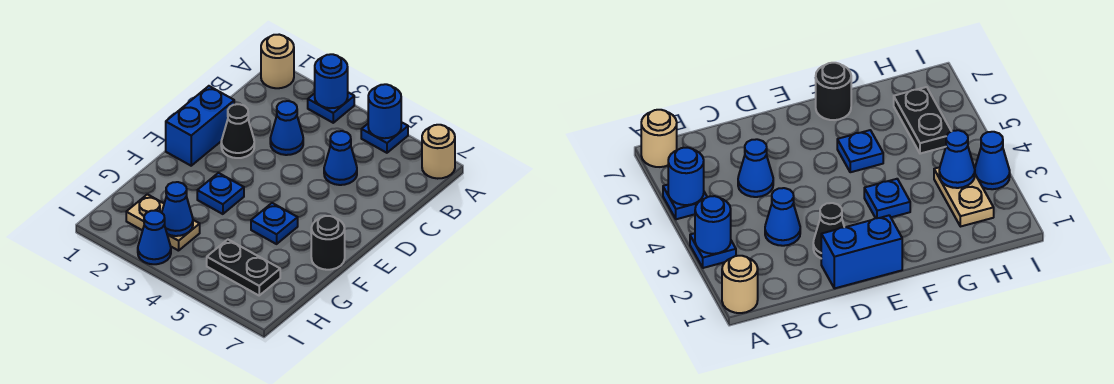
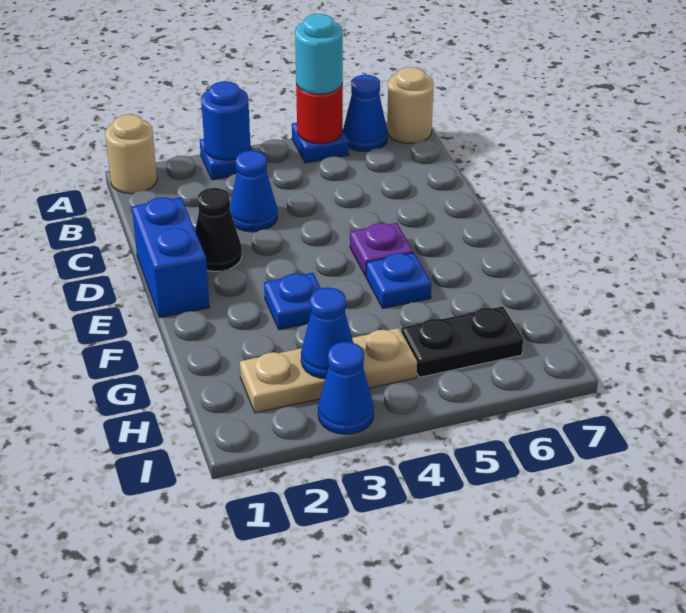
blue round brick A5 level 2 -> red round brick A5 level 2
none -> cyan round brick A5 level 3
blue cone C5 level 1 -> blue cone A6 level 1
none -> purple plate E5 level 1
black round brick F7 level 1 -> none
tan plate H2:H3 level 1 -> tan plate H2:H4 level 1

